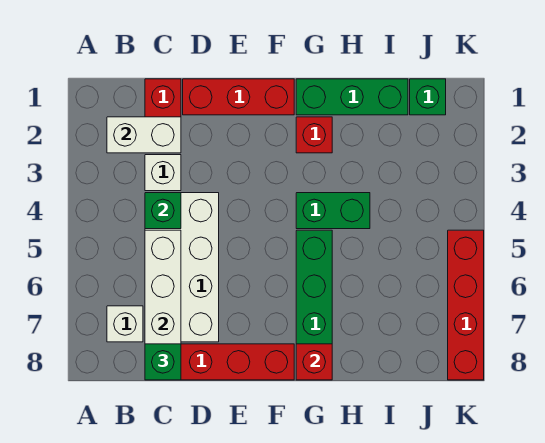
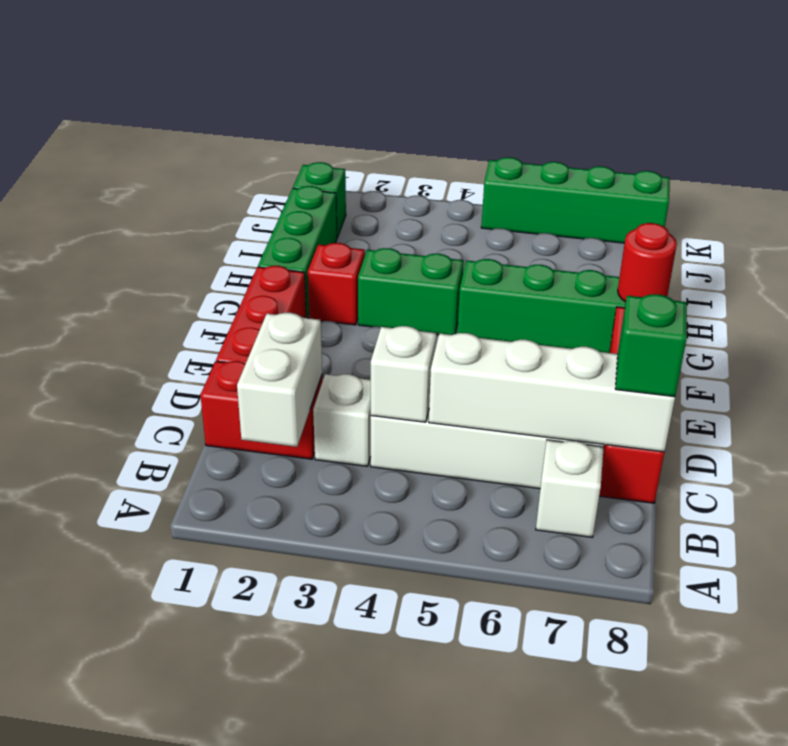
green brick C4 level 2 -> white brick C4 level 2
green brick G4:H4 level 1 -> green brick G3:G4 level 1
red brick G8 level 2 -> red round brick G8 level 2
red brick K5:K8 level 1 -> green brick K5:K8 level 1

